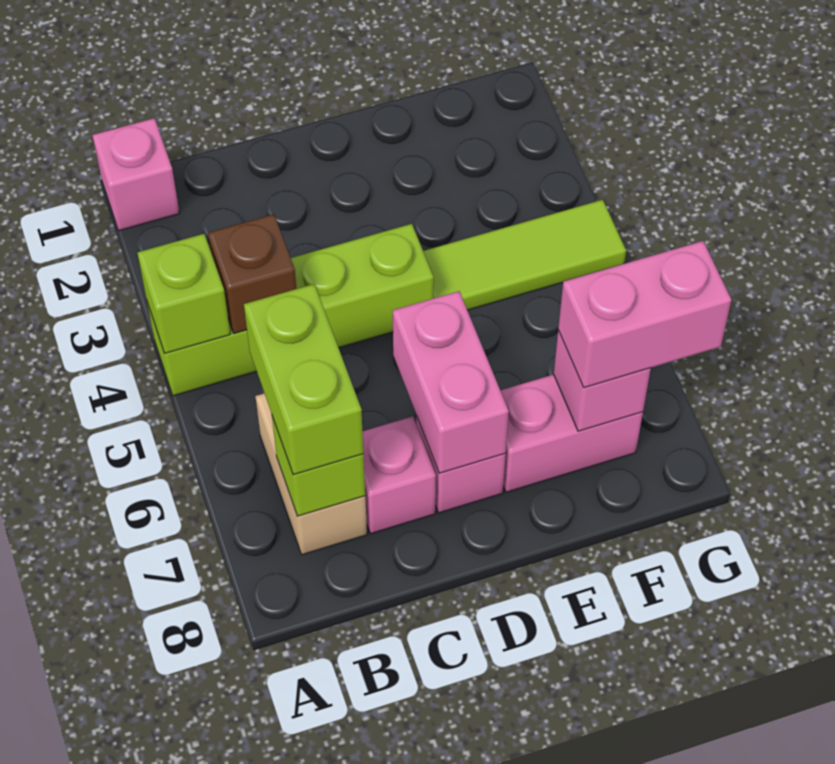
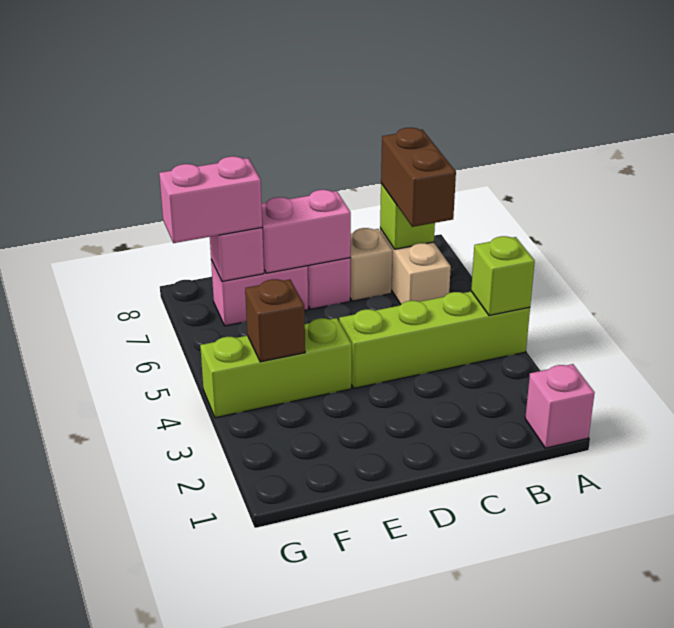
brown brick B4 level 2 -> brown brick F4 level 2
lime brick B6:B7 level 3 -> brown brick B6:B7 level 3
pink brick C7 level 1 -> tan brick C7 level 1
pink brick D6:D7 level 2 -> pink brick D7:E7 level 2
lime tile E4:G4 level 1 -> lime brick E4:G4 level 1

